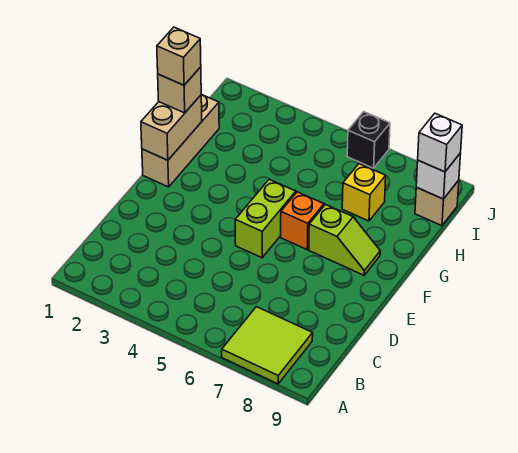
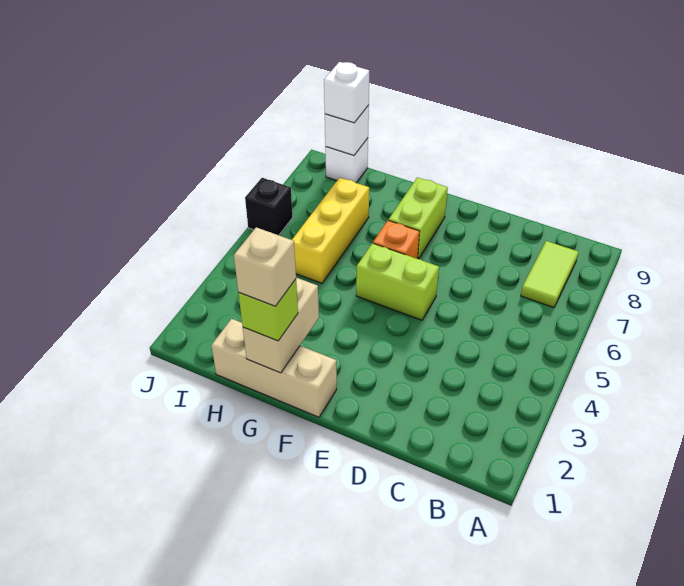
lime tile A7:B8 level 1 -> lime tile B7:B8 level 1
tan brick F1:G1 level 2 -> tan brick G1:G2 level 2
lime slope F7:F8 level 1 top 7 -> lime brick F7:F8 level 1
tan brick G1 level 3 -> lime brick G1 level 3
yellow brick H7 level 1 -> yellow brick H5:H7 level 1
tan brick I9 level 1 -> white brick I9 level 1

